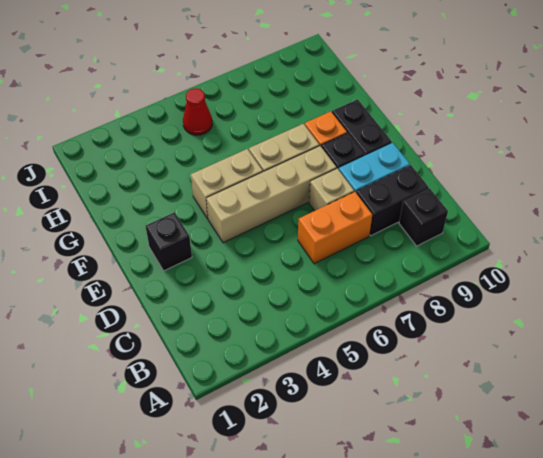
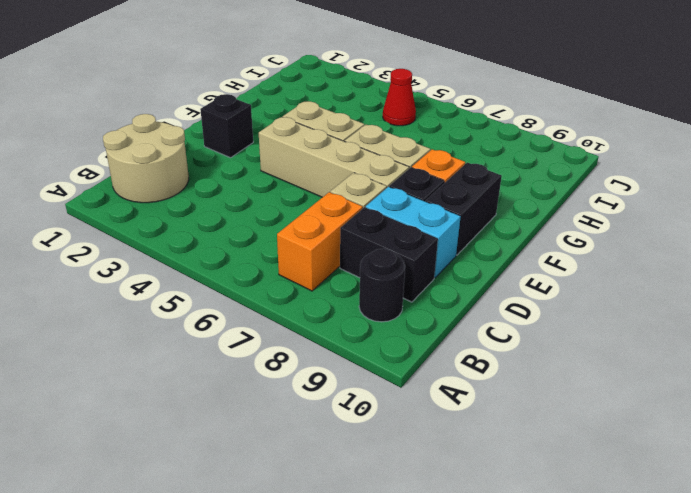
none -> tan round brick B1:C2 level 1
black brick B9 level 1 -> black round brick B9 level 1
orange brick C6:C7 level 1 -> orange brick B7:C7 level 1

